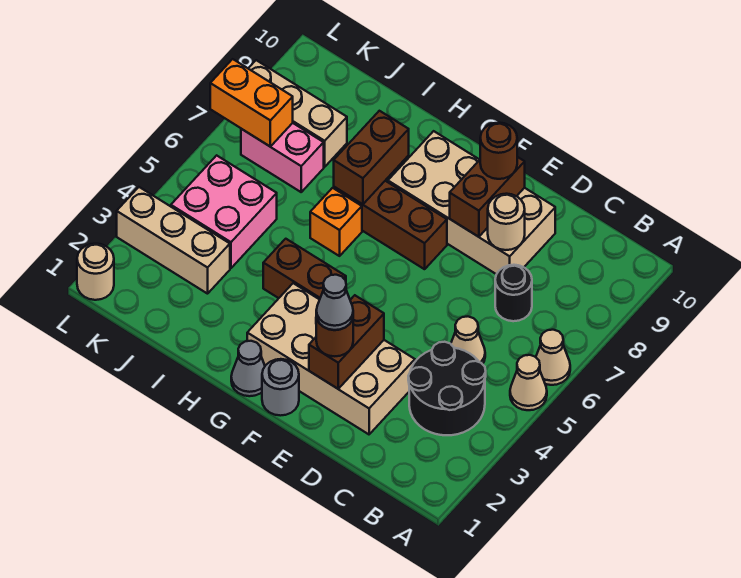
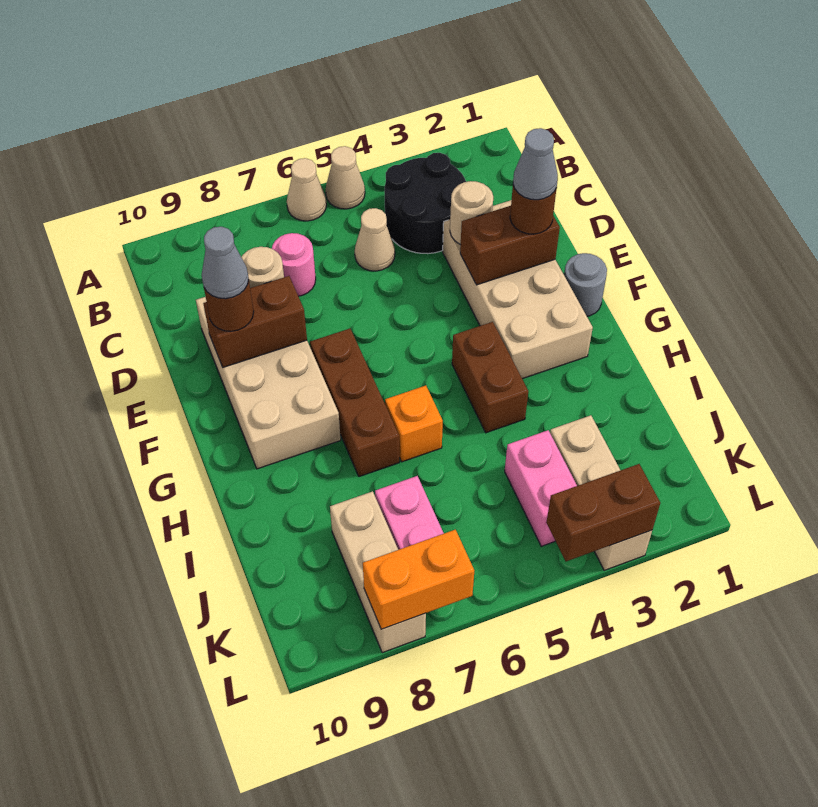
black round brick C7 level 1 -> pink round brick C7 level 1
grey cone G1 level 1 -> grey cone E9 level 4
brown brick H7:H8 level 2 -> brown brick L3:L4 level 2
pink brick J4:K5 level 1 -> pink brick J4:K4 level 1
orange brick K7:L7 level 2 -> orange brick L7:L8 level 2
tan round brick L1 level 1 -> tan round brick D3 level 2

